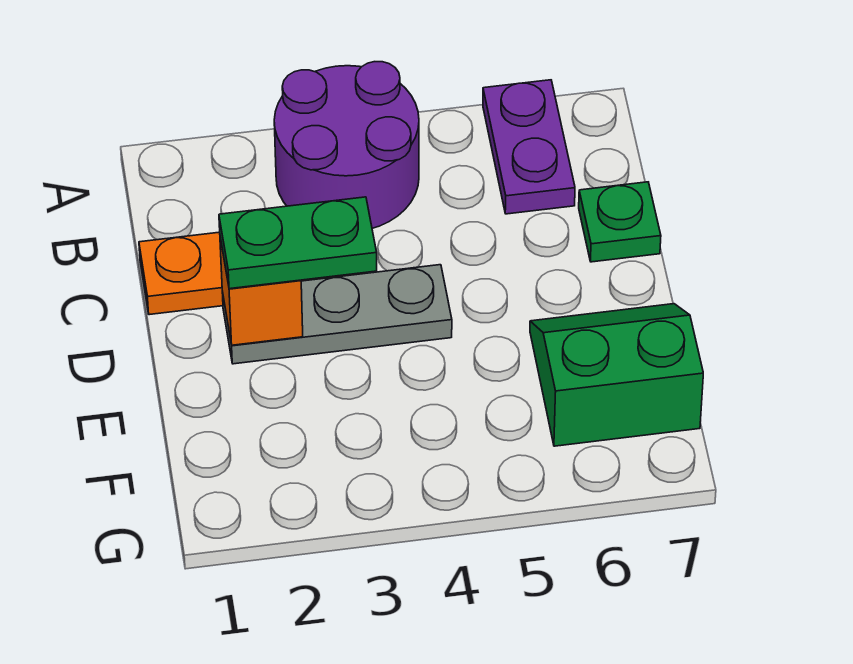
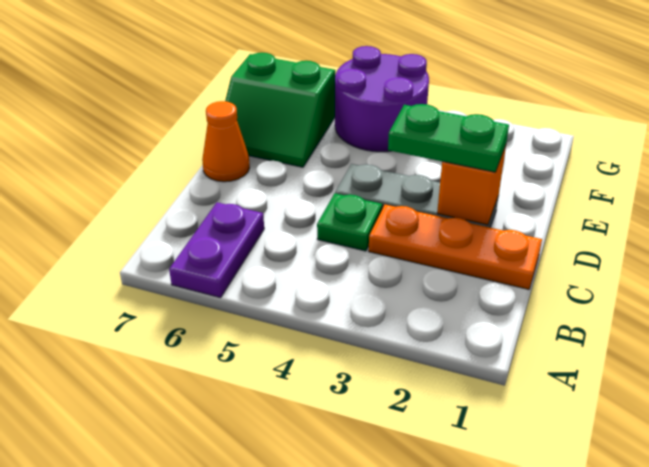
purple round brick A3:B4 level 1 -> purple round brick F4:G5 level 1
green plate C7 level 1 -> green plate C4 level 1
none -> orange cone D7 level 1

